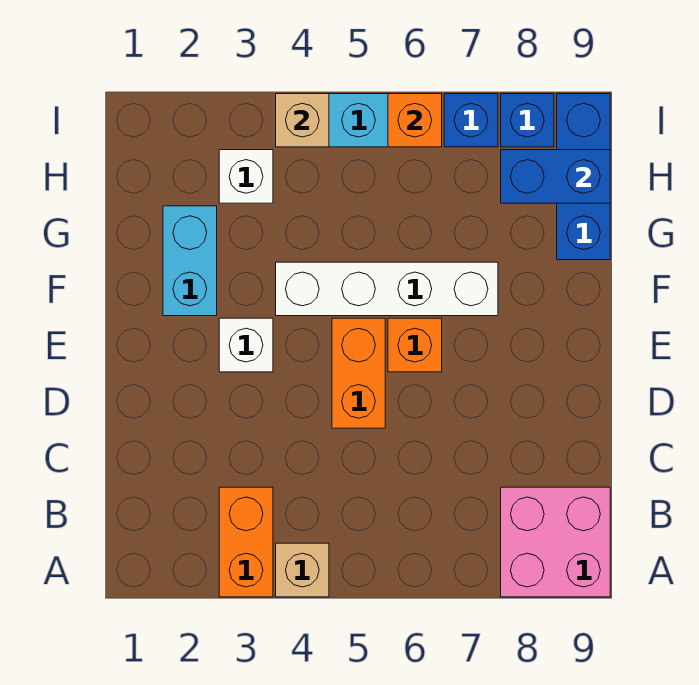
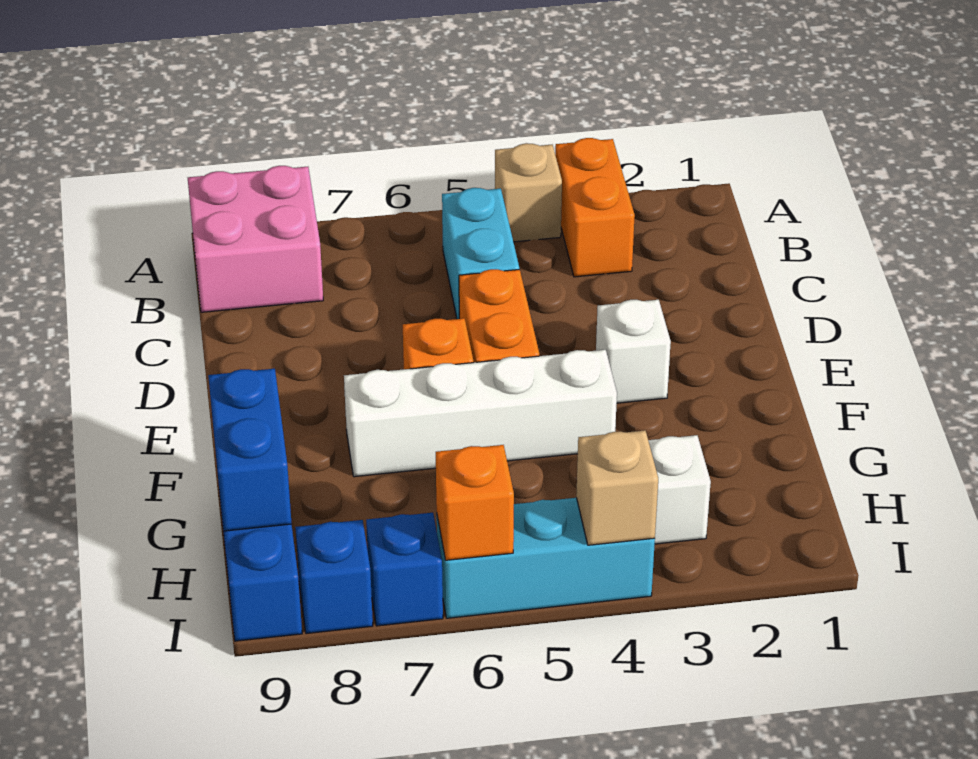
cyan brick F2:G2 level 1 -> cyan brick B5:C5 level 1
blue brick H8:H9 level 2 -> blue brick G9:H9 level 2

